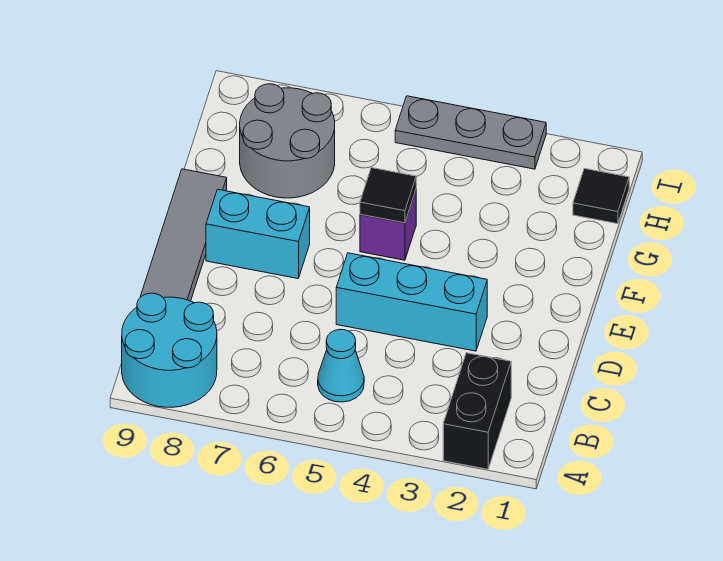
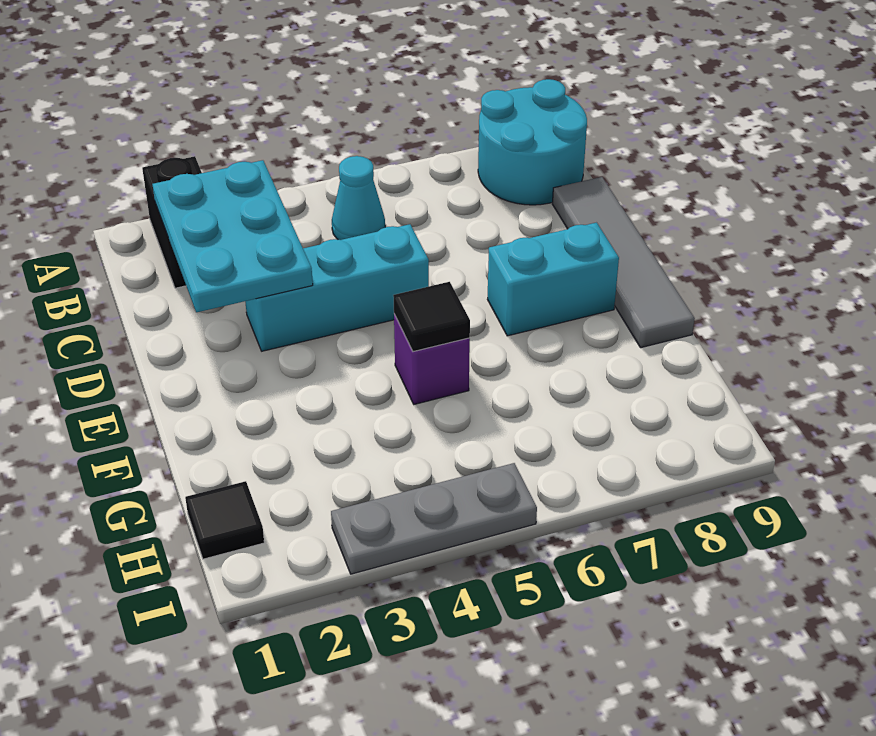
none -> cyan plate B2:D3 level 2
grey round brick G7:H8 level 1 -> none

